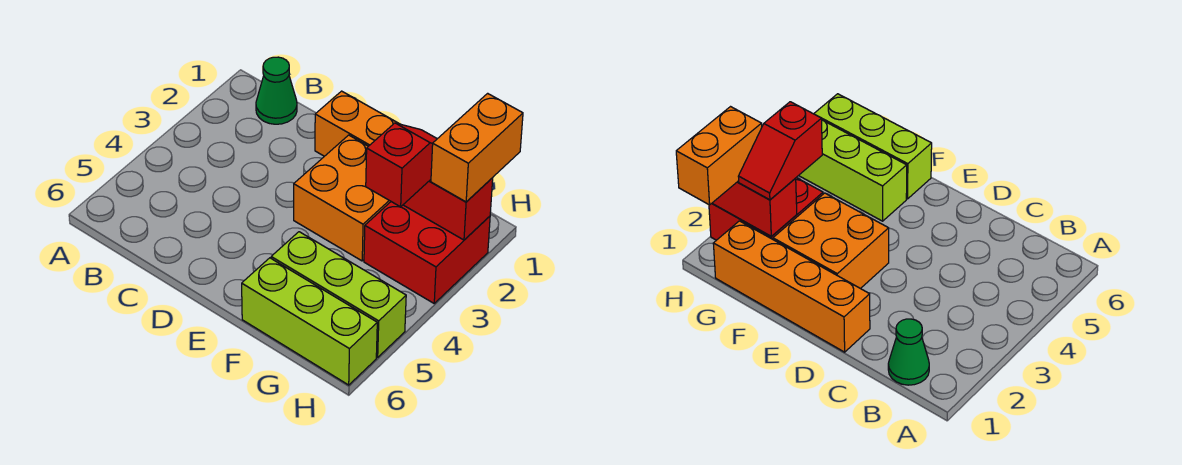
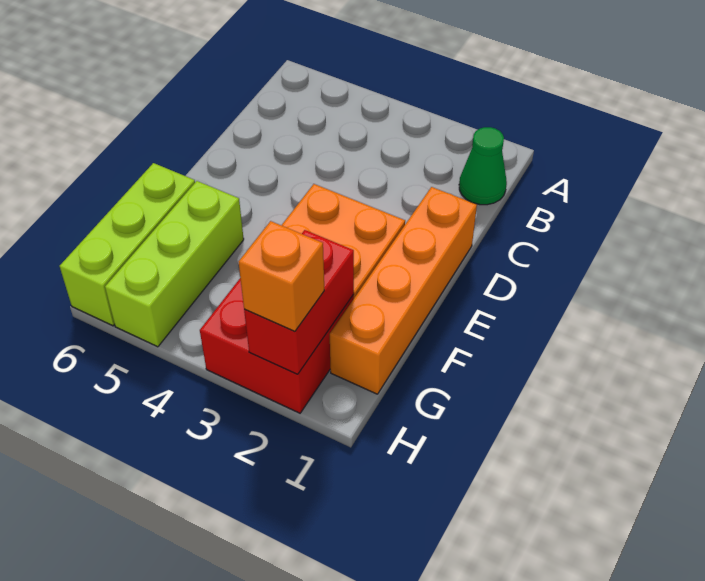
red slope G2:G3 level 3 top 3 -> none
orange brick H1:H2 level 3 -> orange brick H2 level 3

